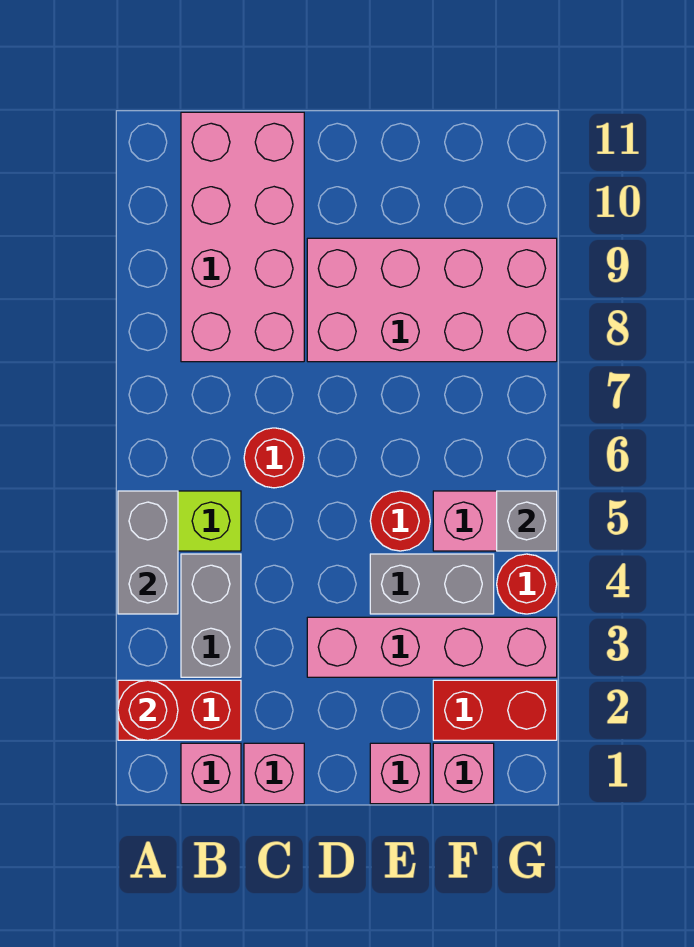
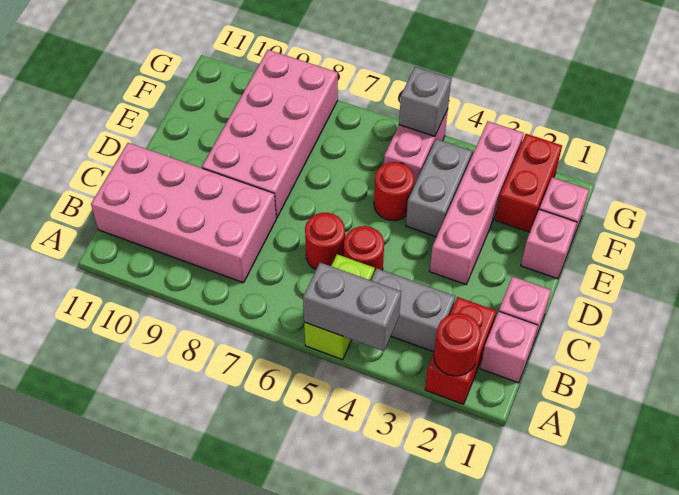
red round brick G4 level 1 -> red round brick C5 level 1

